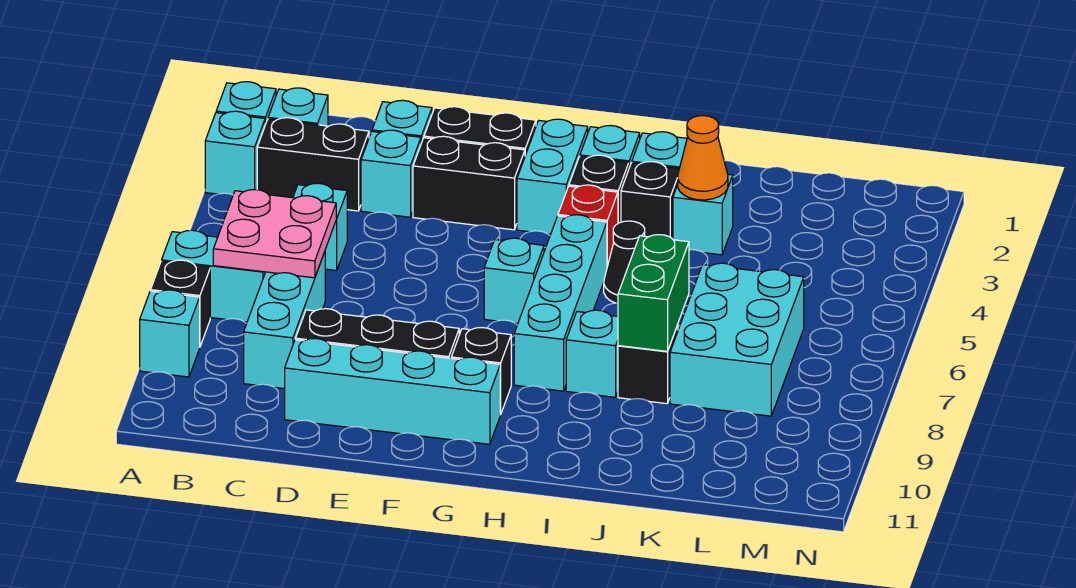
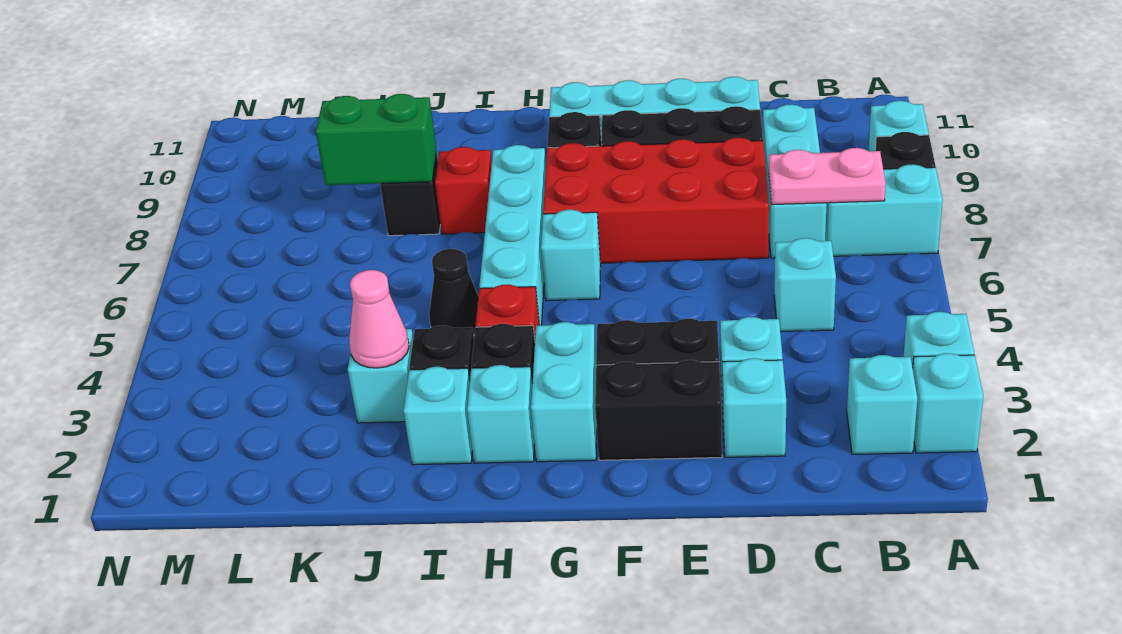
black brick B3:C3 level 1 -> none
pink plate B6:C7 level 2 -> pink plate B7:C7 level 2
none -> red brick D7:G8 level 1
cyan brick I8 level 1 -> red brick I8 level 1
orange cone J3 level 2 -> pink cone J3 level 2
green brick J7:J8 level 2 -> green brick J8:K8 level 2
cyan brick K6:L8 level 1 -> none

